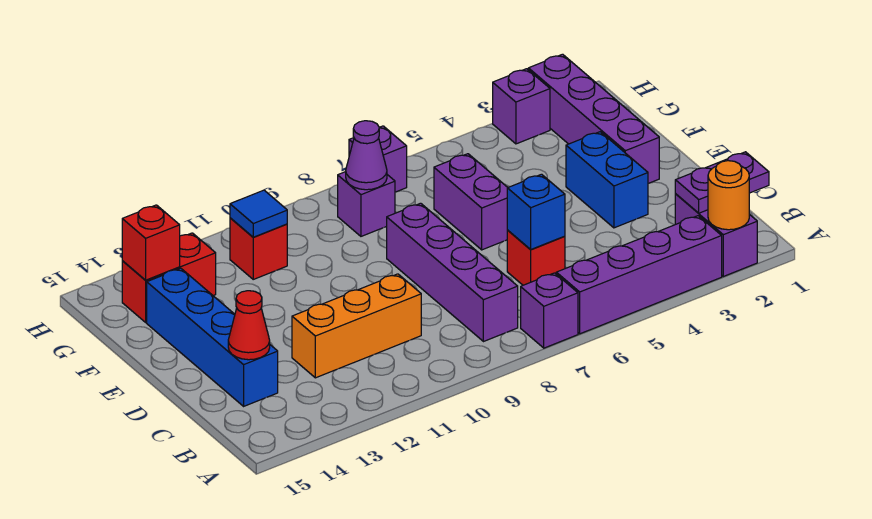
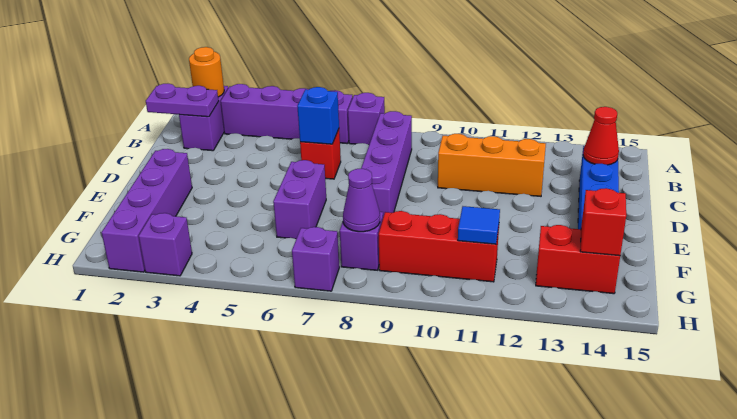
blue brick D3:E3 level 1 -> none
red brick G11 level 1 -> red brick G9:G11 level 1

